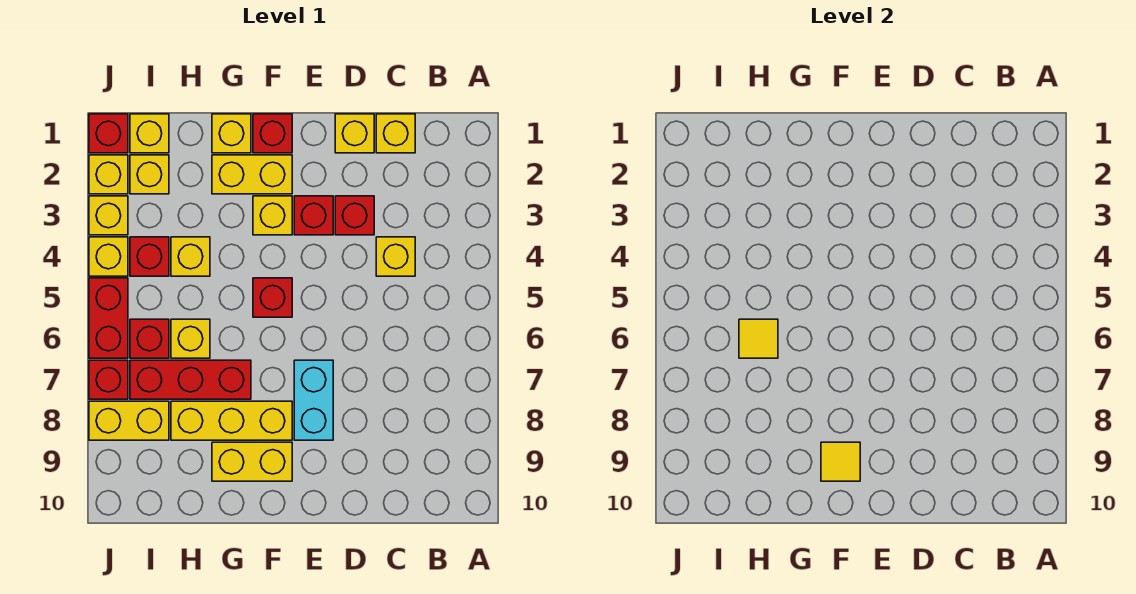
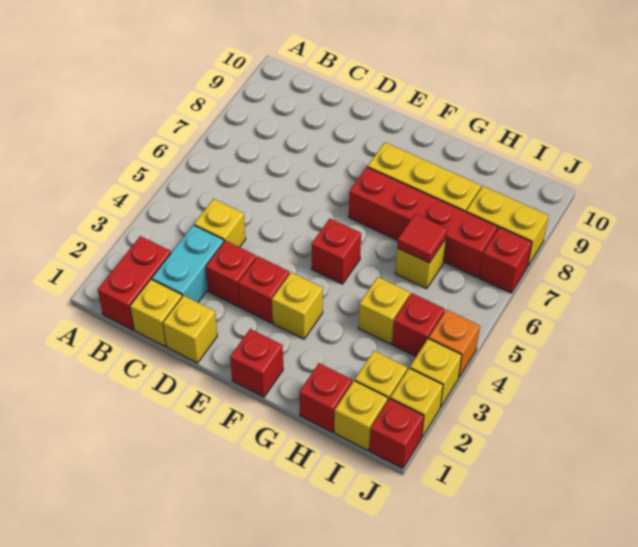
cyan brick E7:E8 level 1 -> cyan brick C2:C3 level 1
yellow brick F2:G2 level 1 -> none
yellow brick F9:G9 level 1 -> none
yellow tile F9 level 2 -> none
yellow brick G1 level 1 -> none
red brick G7:I7 level 1 -> red brick F7:I7 level 1
yellow tile H6 level 2 -> red tile H6 level 2
red brick I6 level 1 -> red brick H1 level 1
yellow brick J4 level 1 -> orange brick J4 level 1
red brick J5:J6 level 1 -> red brick B1:B2 level 1

